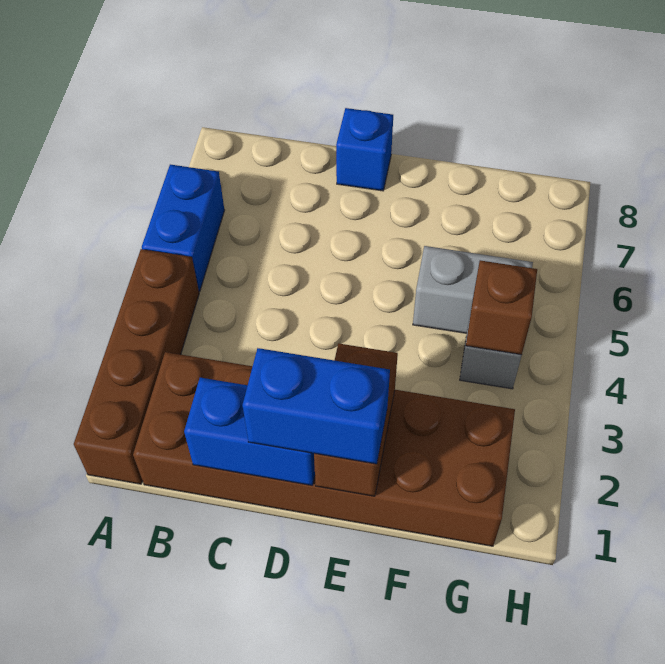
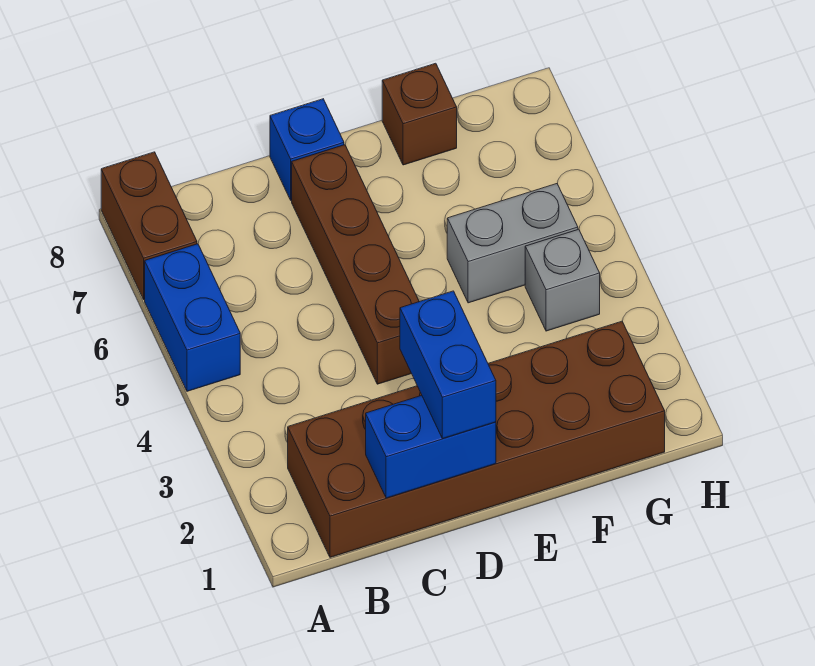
brown brick A1:A4 level 1 -> brown brick D4:D7 level 1
blue brick D1:E1 level 3 -> blue brick D1:D2 level 3
brown brick E1:E2 level 2 -> brown brick A7:A8 level 1
brown brick G4 level 2 -> brown brick F8 level 1

